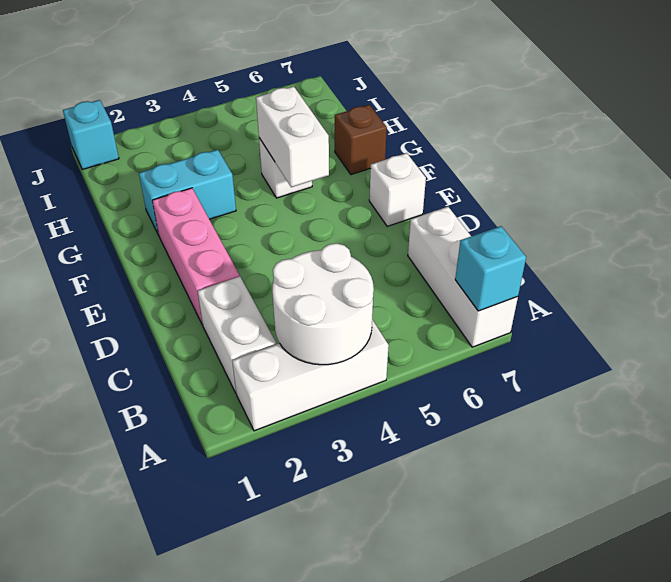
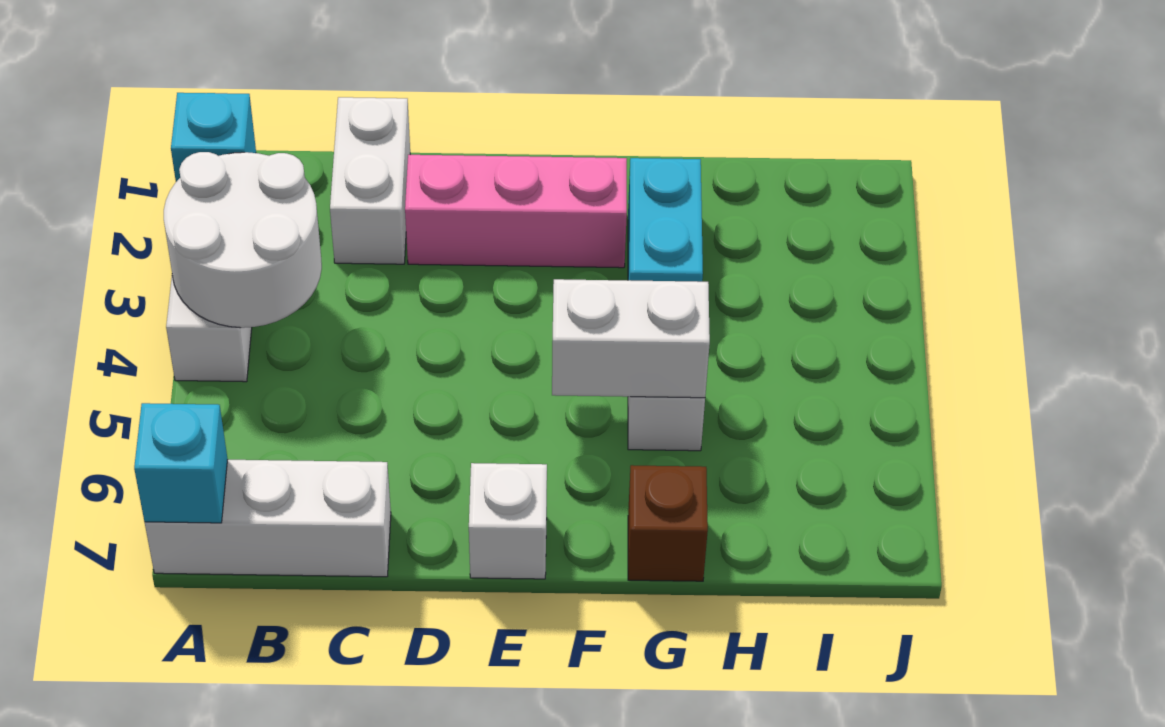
white brick B2:C2 level 1 -> white brick C1:C2 level 1
cyan brick J1 level 1 -> cyan brick A2 level 2

